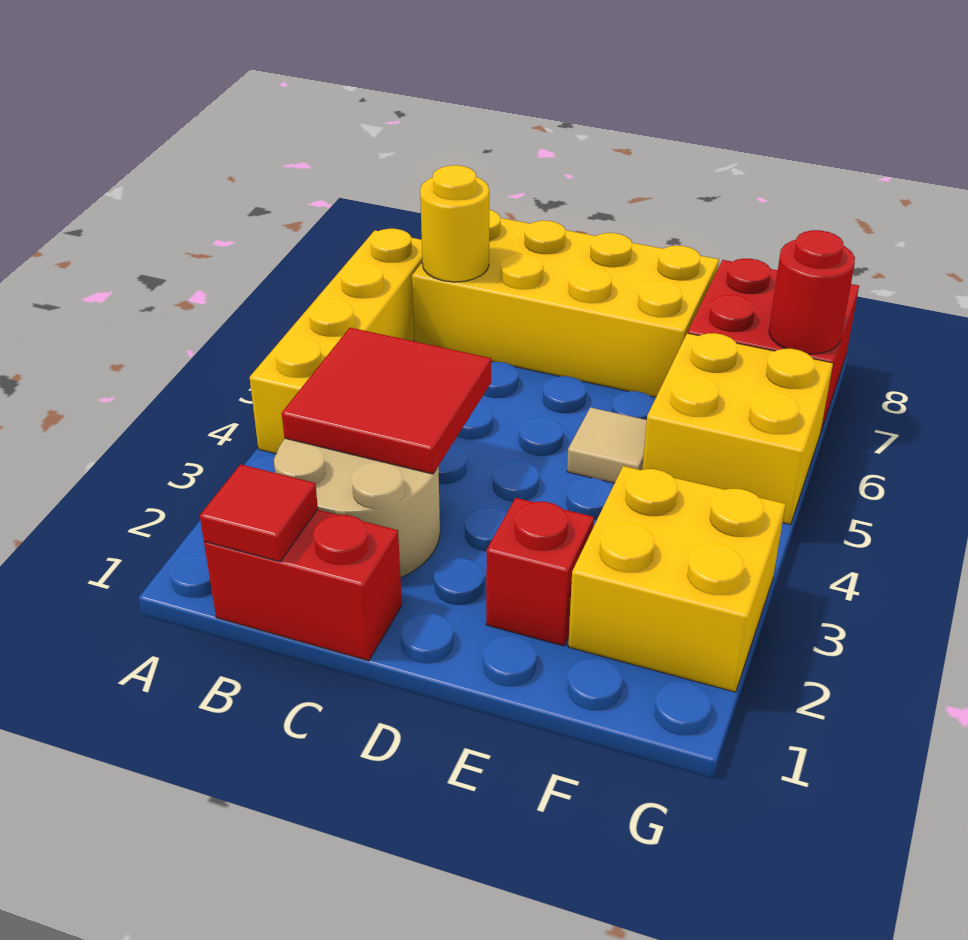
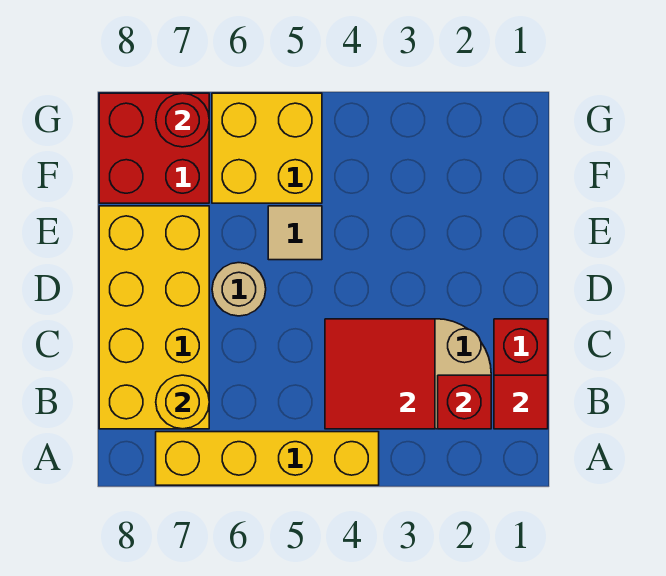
none -> tan round brick D6 level 1
red brick E2 level 1 -> red brick B2 level 2
yellow brick F2:G3 level 1 -> none

